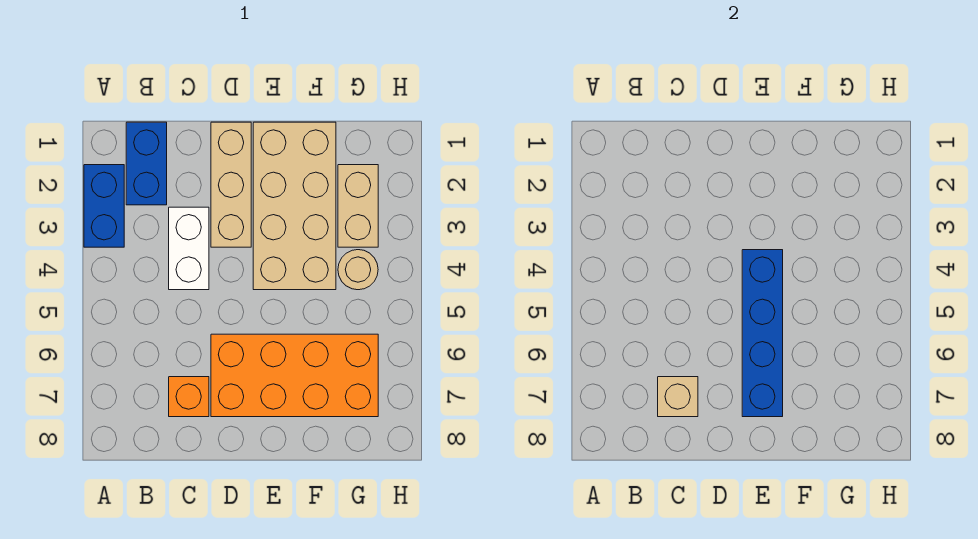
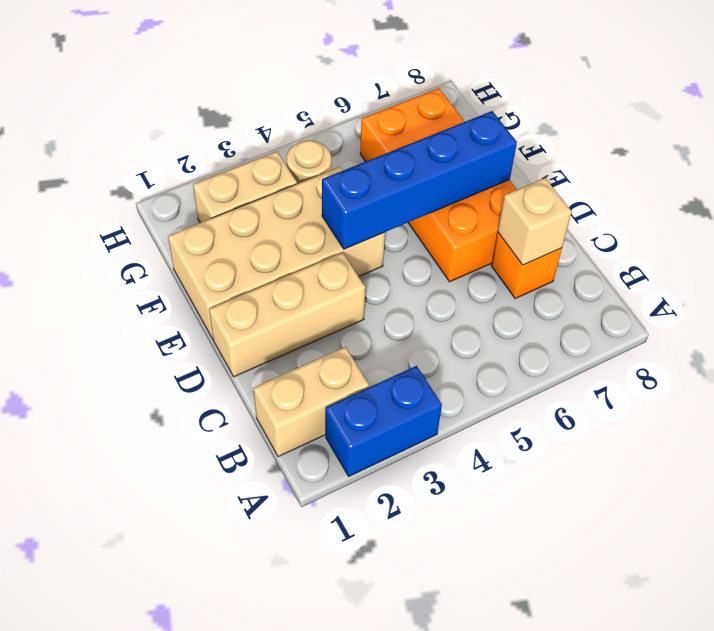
blue brick B1:B2 level 1 -> tan brick B1:B2 level 1
white brick C3:C4 level 1 -> none

